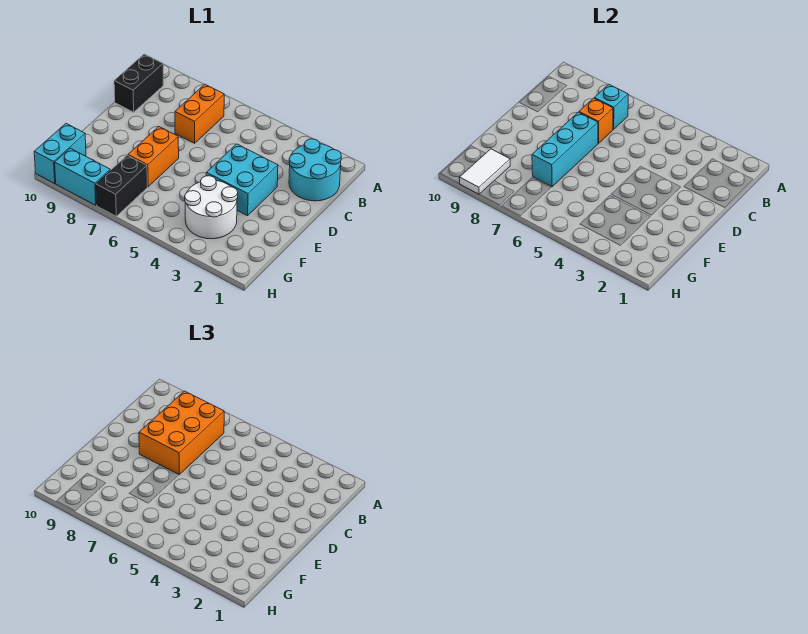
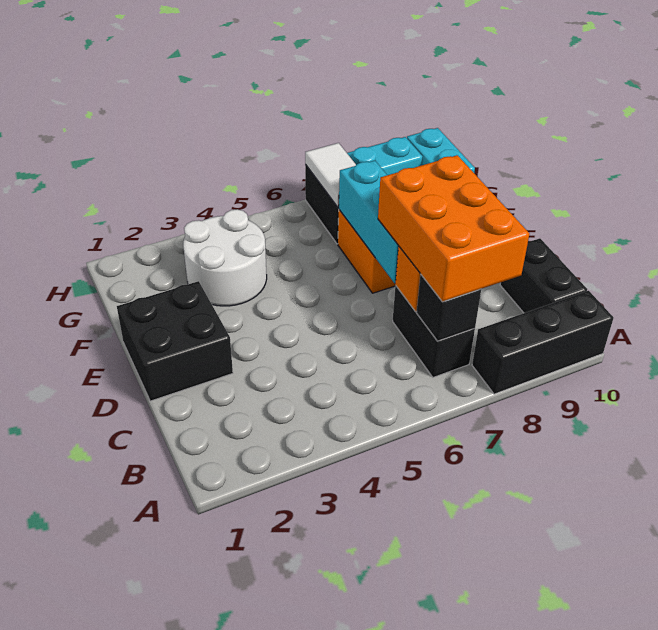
none -> black brick A8:A10 level 1
cyan round brick B1:C2 level 1 -> none
orange brick B7:C7 level 1 -> black brick B7:C7 level 1
cyan brick B7 level 2 -> black brick B7 level 2
none -> black brick D1:E2 level 1
cyan brick D3:E4 level 1 -> none
white tile G9:H9 level 2 -> white tile G7:H7 level 2

